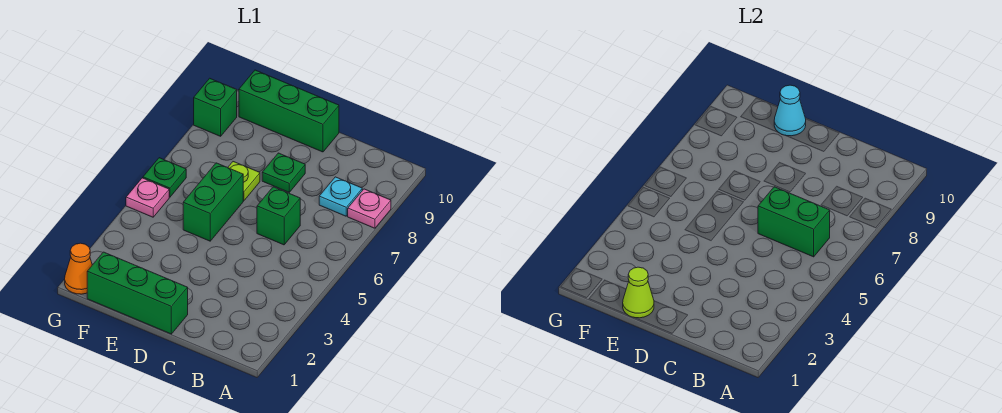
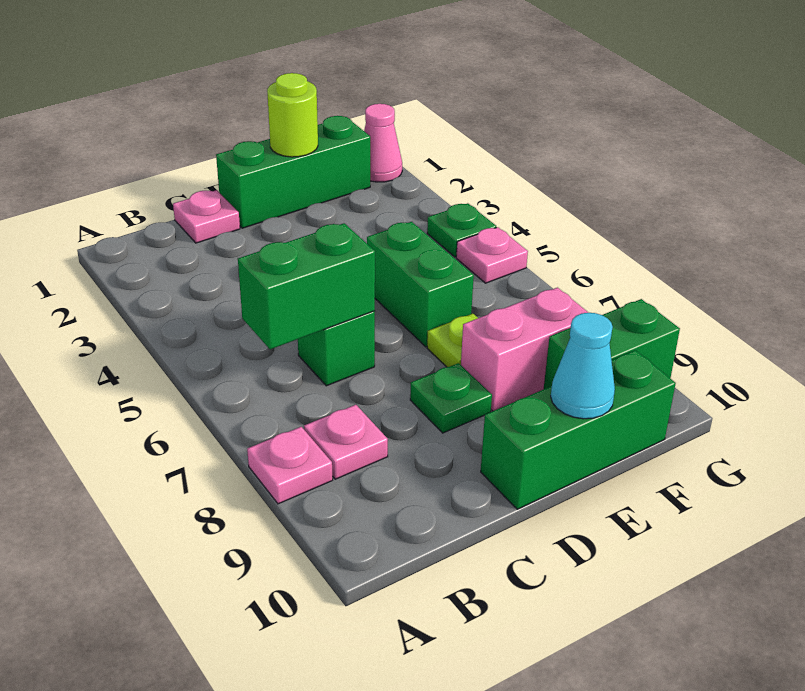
cyan plate B8 level 1 -> pink plate B8 level 1
none -> pink plate C1 level 1
lime cone E1 level 2 -> lime round brick E1 level 2
none -> pink brick E8:F8 level 1
orange cone G1 level 1 -> pink cone G1 level 1
green plate G6 level 1 -> green plate G4 level 1
green brick G9 level 1 -> green brick F9:G9 level 1

